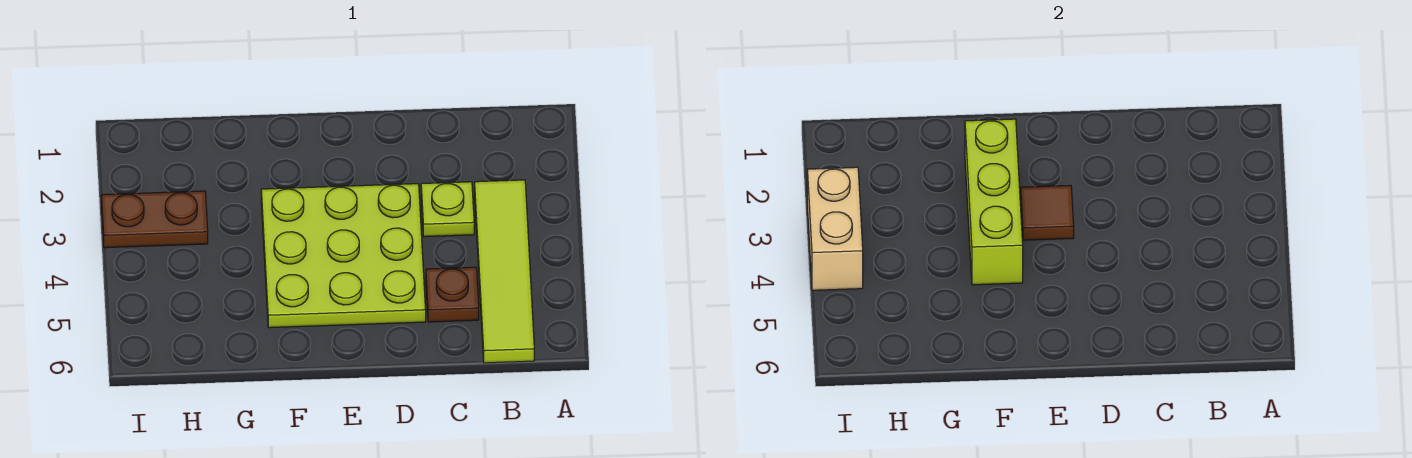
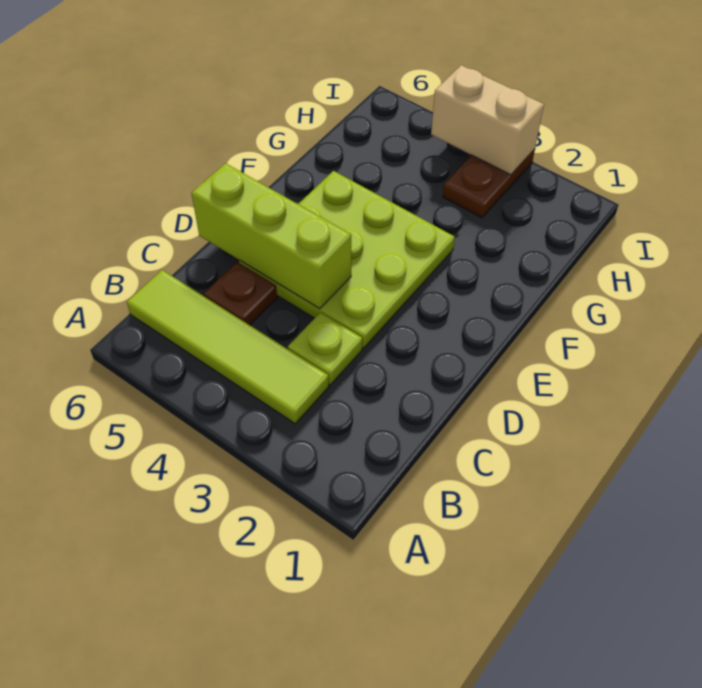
brown tile E3 level 2 -> none
lime brick F2:F4 level 2 -> lime brick D4:D6 level 2

